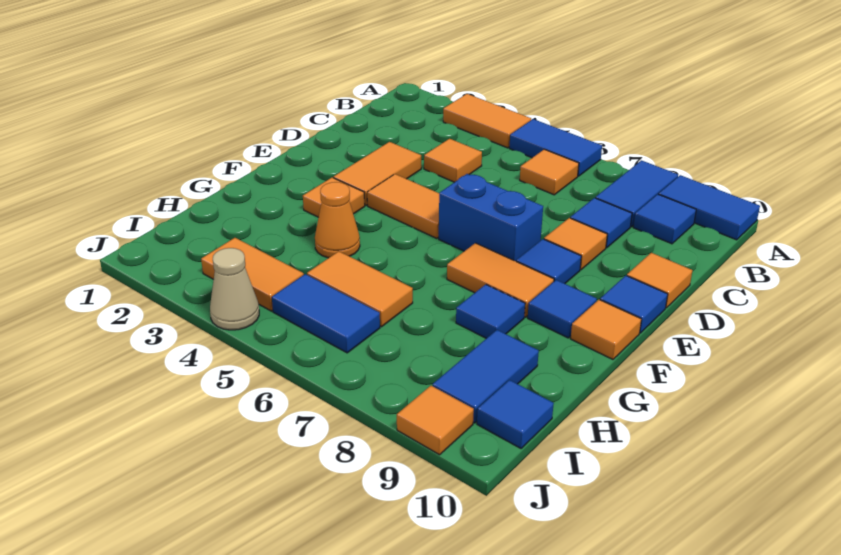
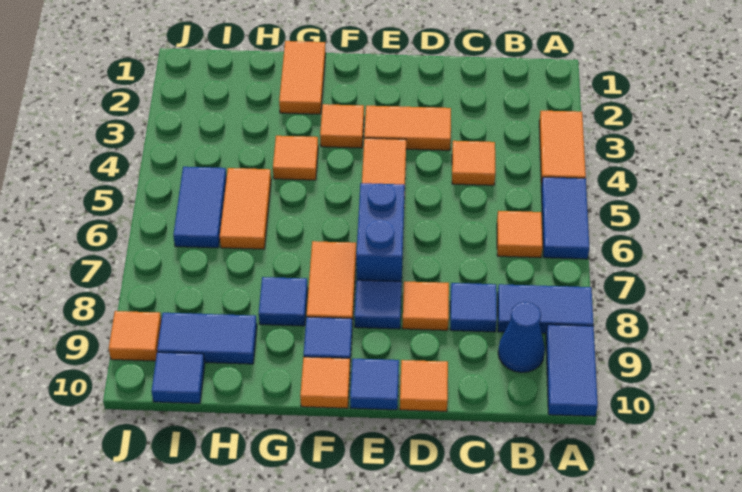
blue tile B9 level 1 -> blue cone B9 level 1
orange cone G4 level 1 -> orange tile G4 level 1
orange tile I3:I4 level 1 -> orange tile G1:G2 level 1
tan cone J4 level 1 -> none

